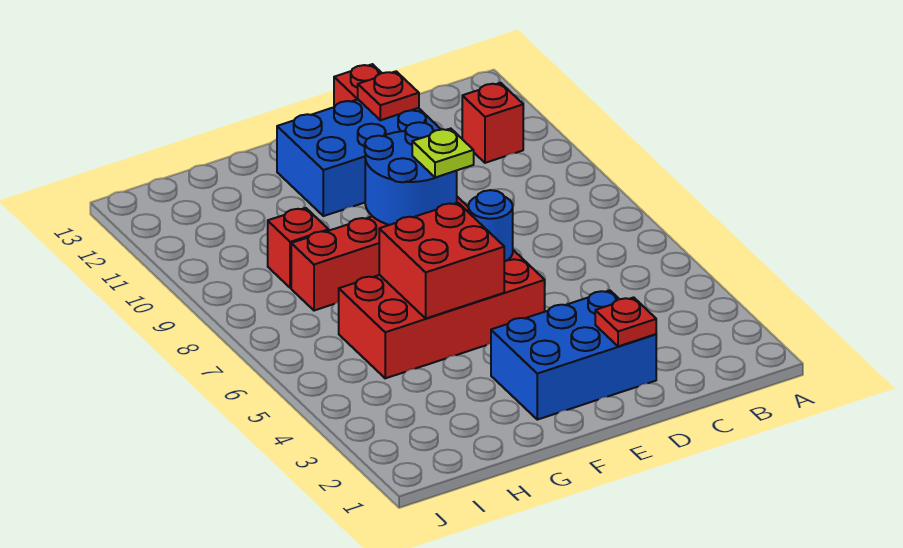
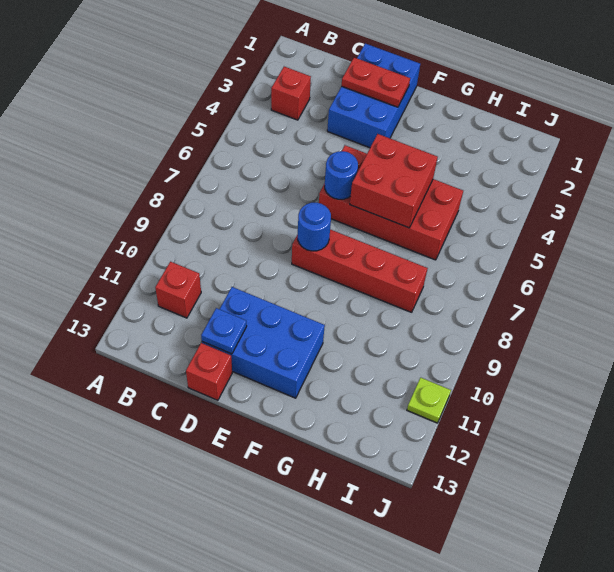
blue brick D2:F3 level 1 -> blue brick D1:E3 level 1
red plate D2 level 2 -> red plate D2:E2 level 2
red plate D12 level 2 -> blue plate D12 level 2
blue round brick E8:F9 level 2 -> blue round brick E8 level 2
lime plate E8 level 3 -> lime plate J11 level 1
red brick H9 level 1 -> red brick B3 level 1

